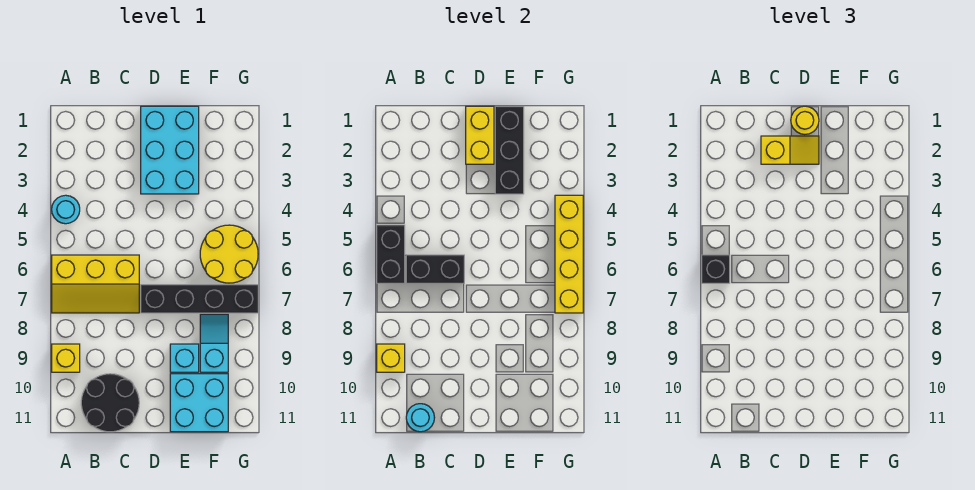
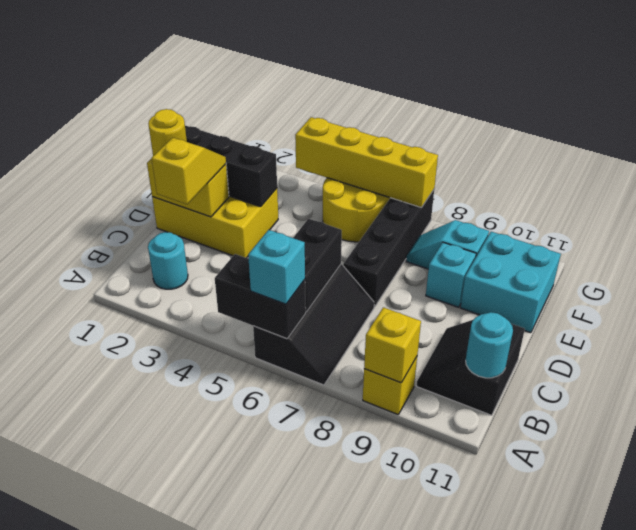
cyan round brick A4 level 1 -> cyan round brick B2 level 1
yellow slope A6:C7 level 1 top 6 -> black slope A6:C7 level 1 top 6
black brick A6 level 3 -> cyan brick A6 level 3
black round brick B10:C11 level 1 -> black slope B10:C11 level 1 top 11
cyan brick D1:E3 level 1 -> yellow brick D1:E3 level 1

